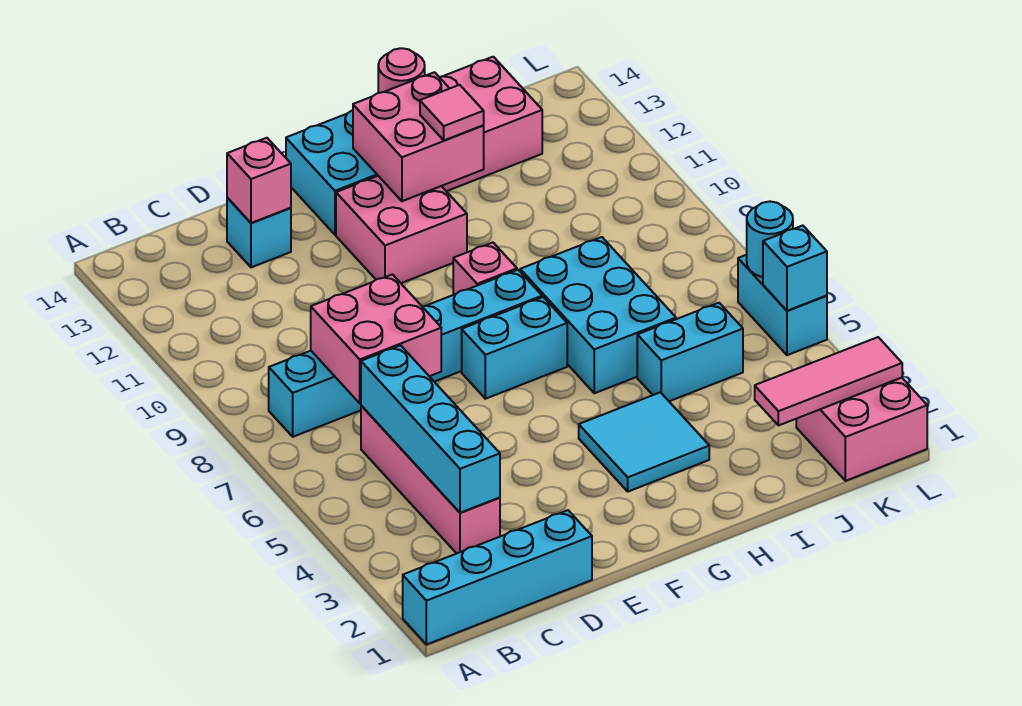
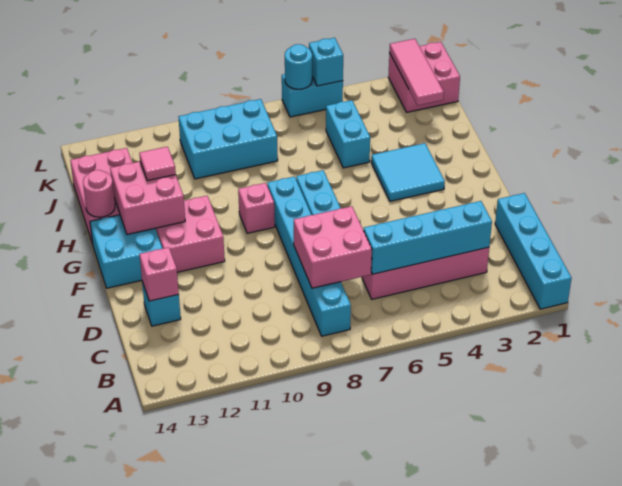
cyan brick H6:I8 level 1 -> cyan brick J8:K10 level 1

